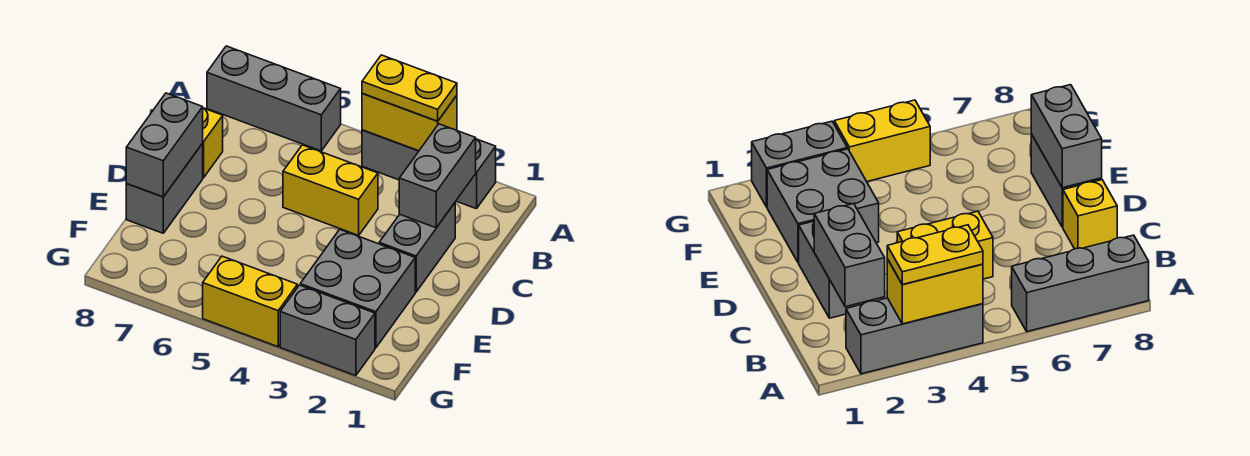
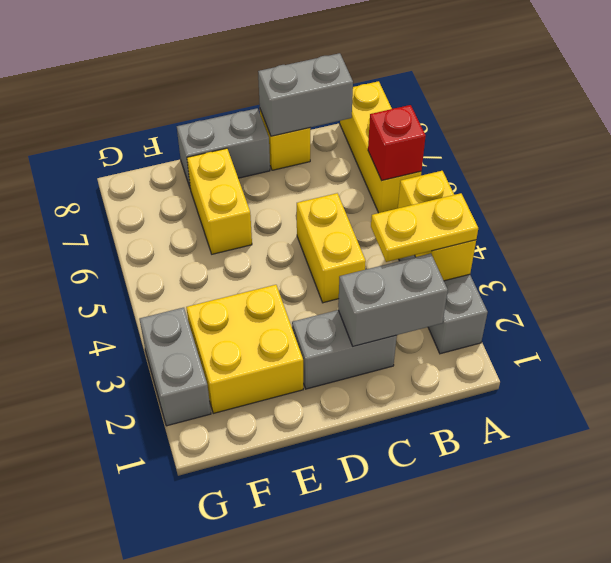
yellow plate A3:A4 level 3 -> yellow plate A3:B3 level 3
grey brick A6:A8 level 1 -> yellow brick A6:A8 level 1
none -> red brick A6 level 2
grey brick D8:E8 level 2 -> grey brick B8:C8 level 2
grey brick E2:F3 level 1 -> yellow brick E2:F3 level 1
yellow brick G4:G5 level 1 -> yellow brick E6:E7 level 1

